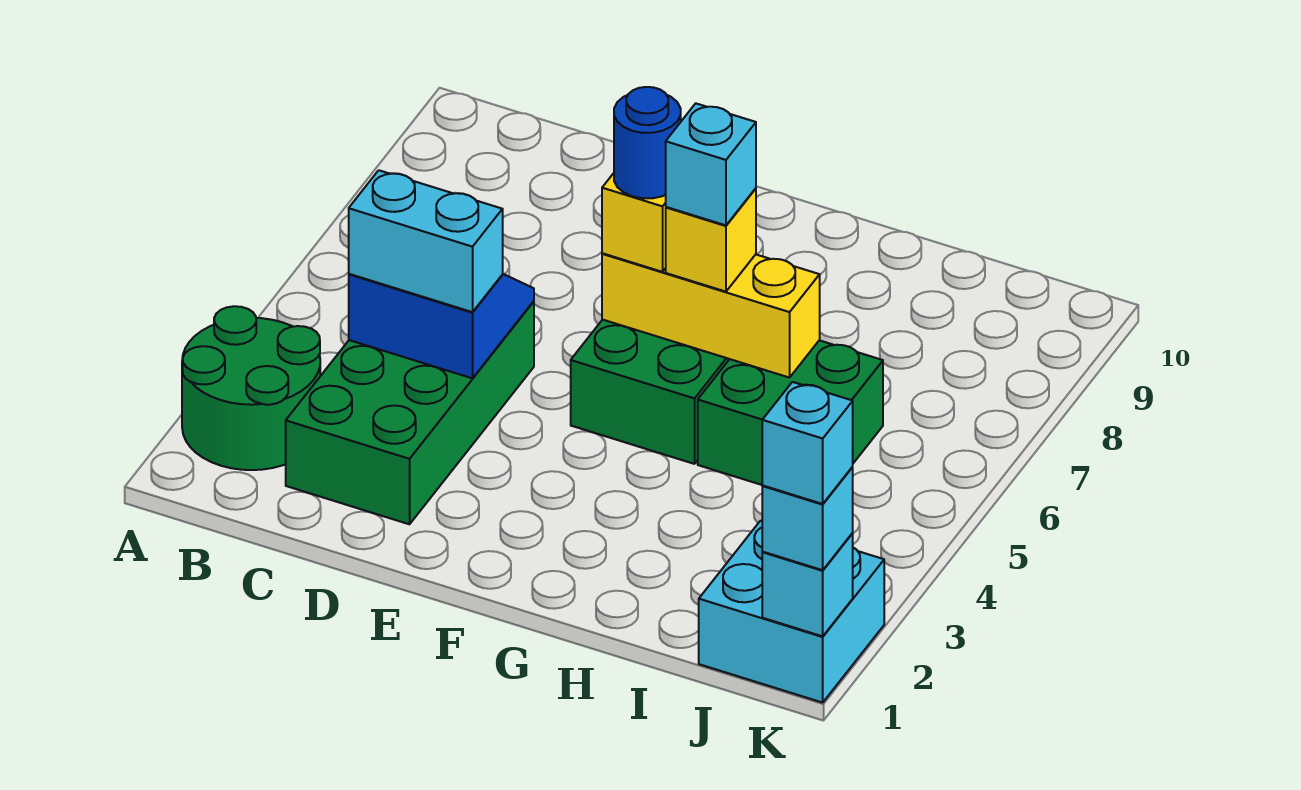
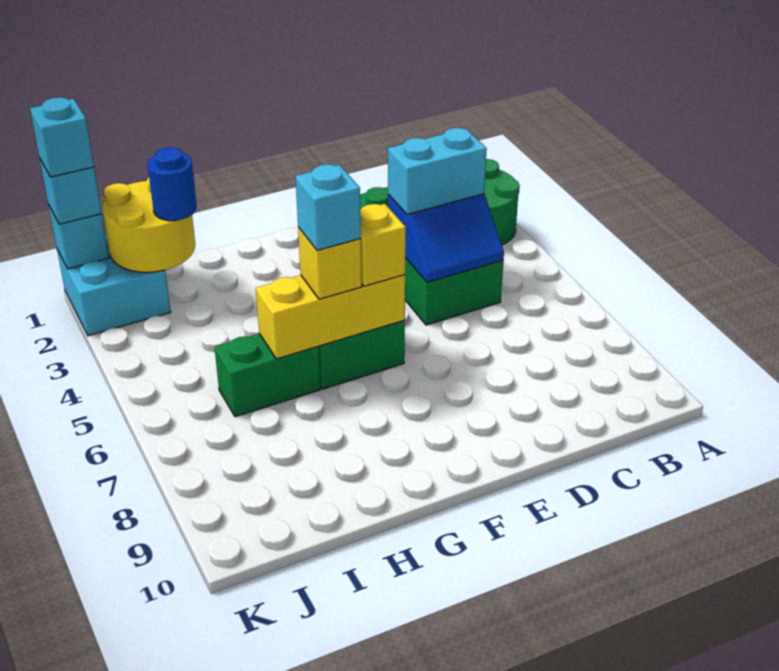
blue round brick F6 level 4 -> blue round brick I2 level 3
green brick H5:I6 level 1 -> green brick H6:I6 level 1
none -> yellow round brick I1:J2 level 2

